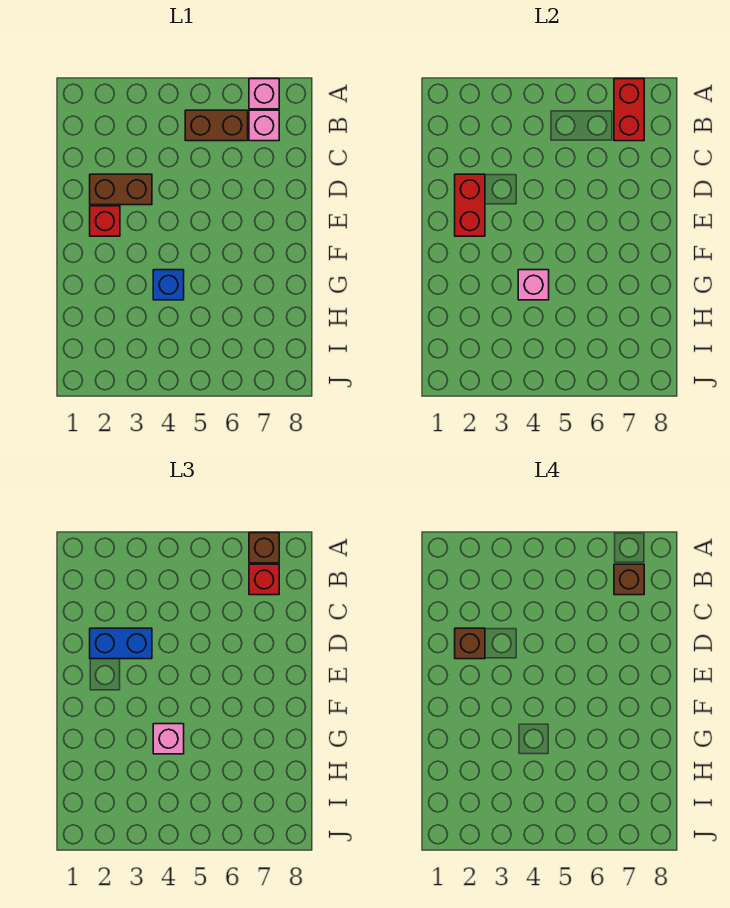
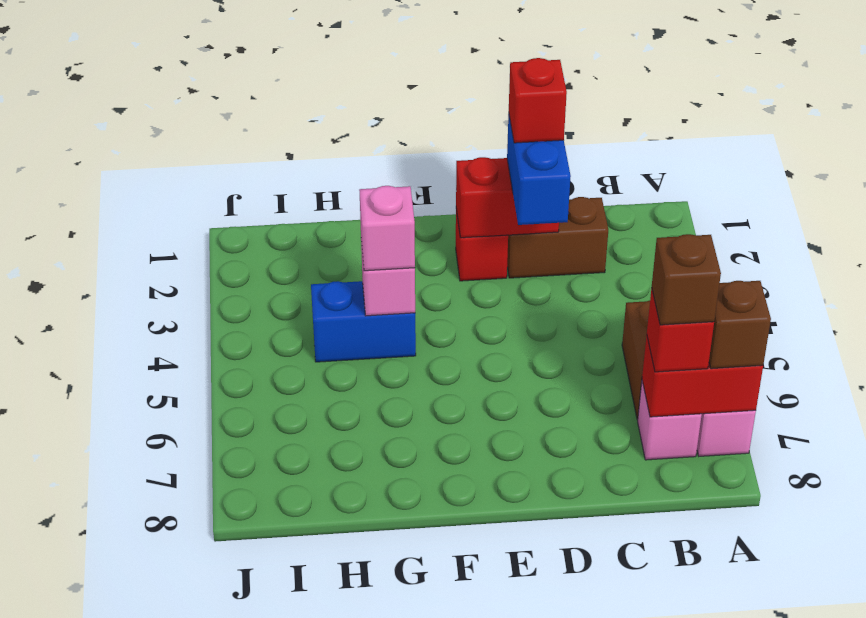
brown brick D2:D3 level 1 -> brown brick C2:D2 level 1
brown brick D2 level 4 -> red brick D2 level 4
blue brick G4 level 1 -> blue brick G4:H4 level 1

